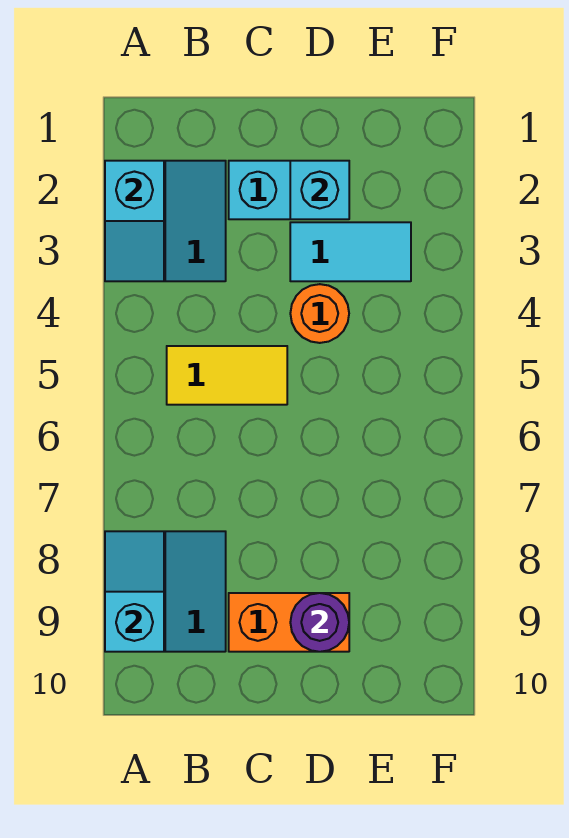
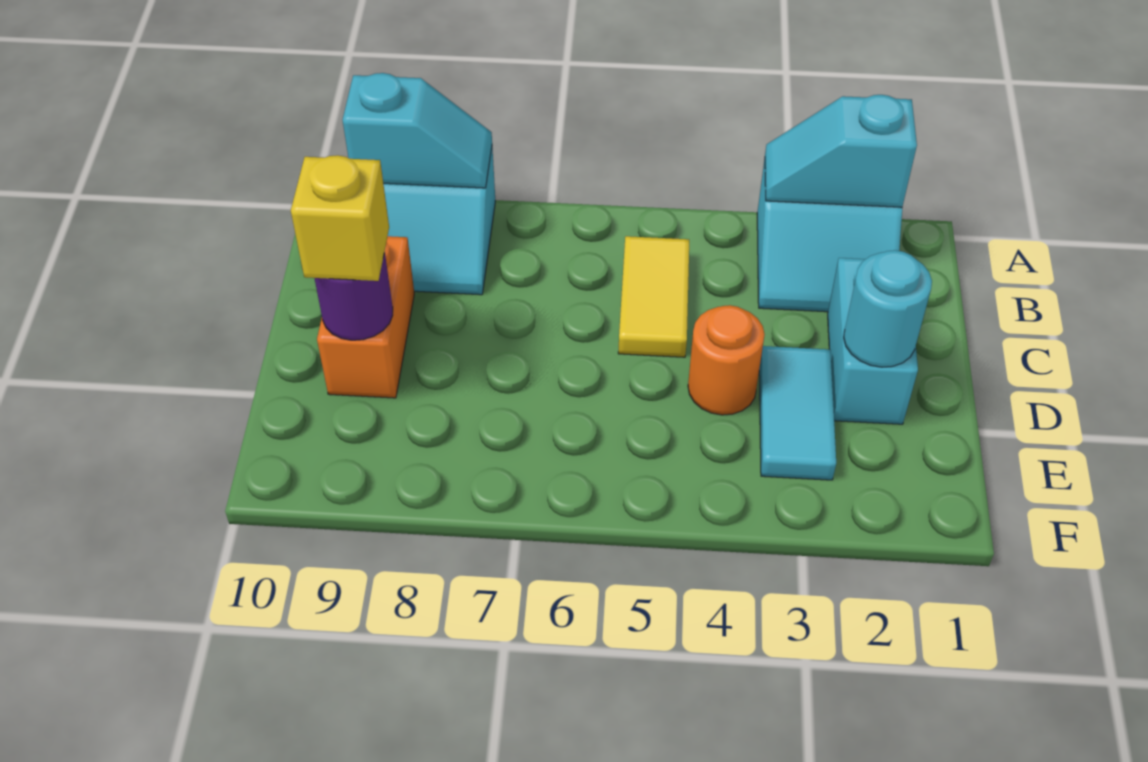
cyan brick D2 level 2 -> cyan round brick D2 level 2
none -> yellow brick D9 level 3

